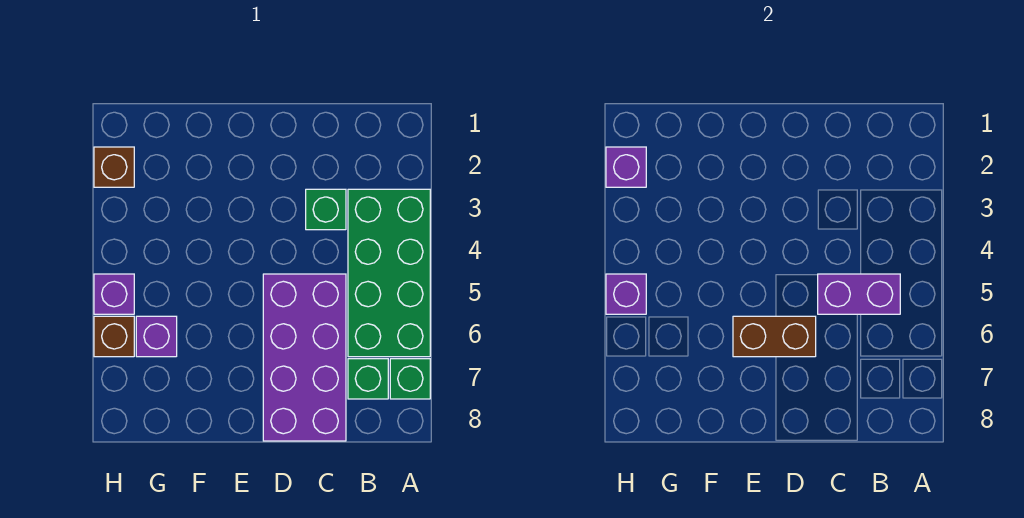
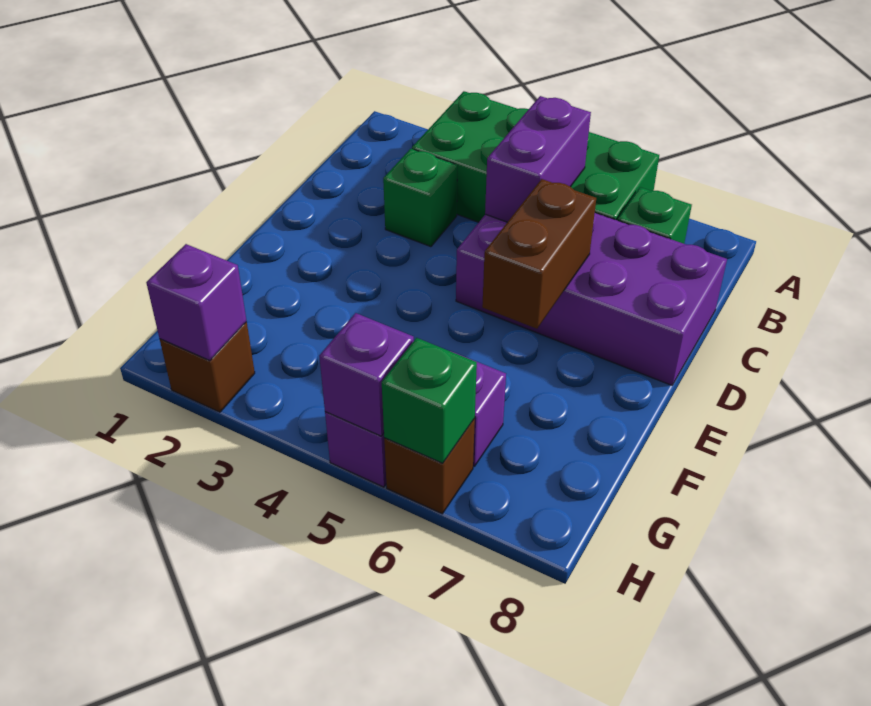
green brick A7 level 1 -> green brick H6 level 2

